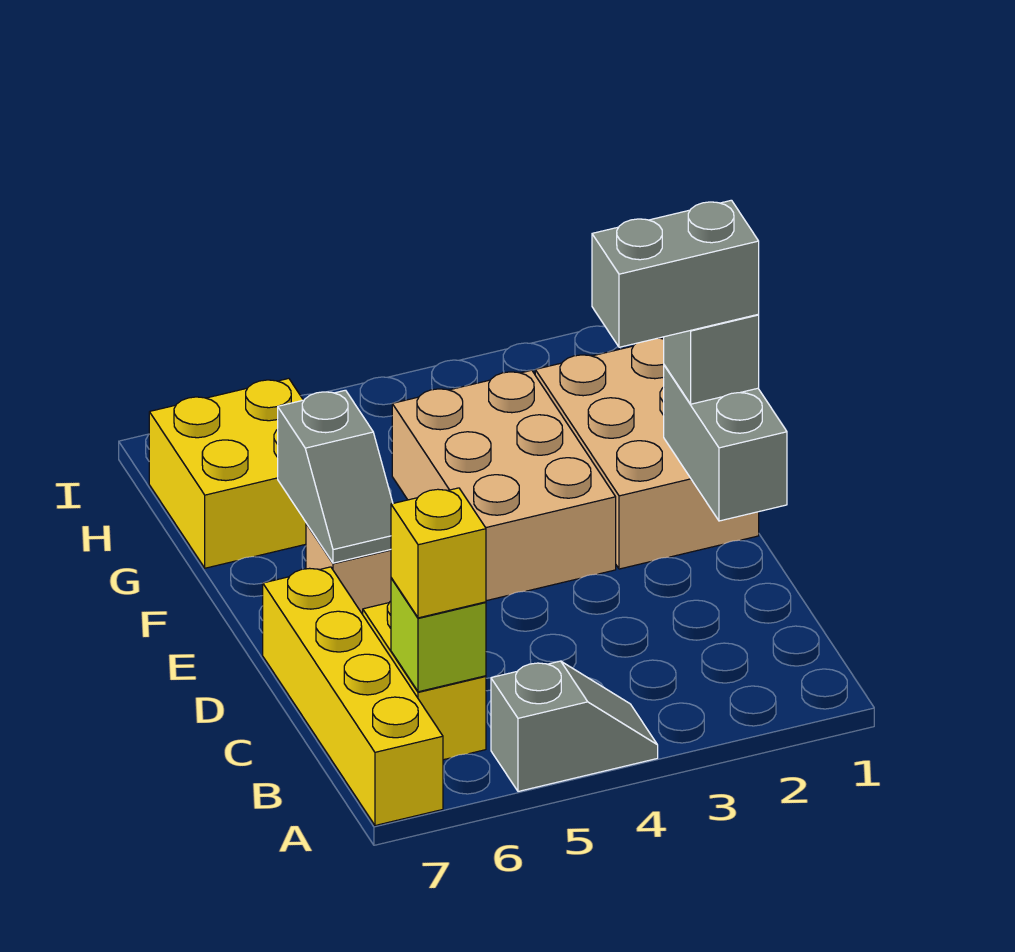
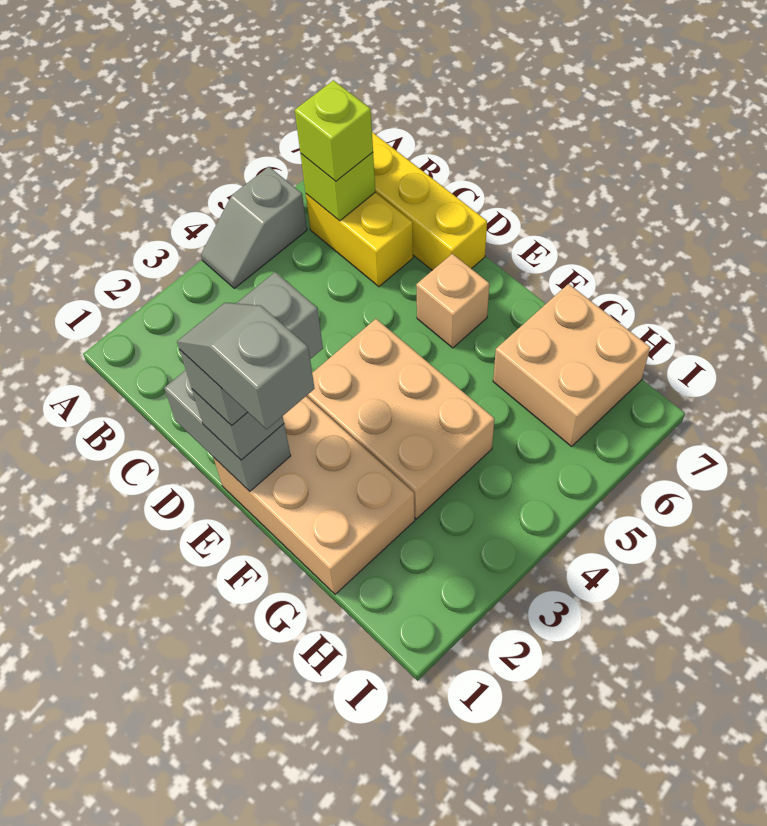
yellow brick B6 level 3 -> lime brick B6 level 3
grey slope E6:F6 level 2 top F -> grey slope E1:F1 level 5 top F
yellow brick G6:H7 level 1 -> tan brick G6:H7 level 1

